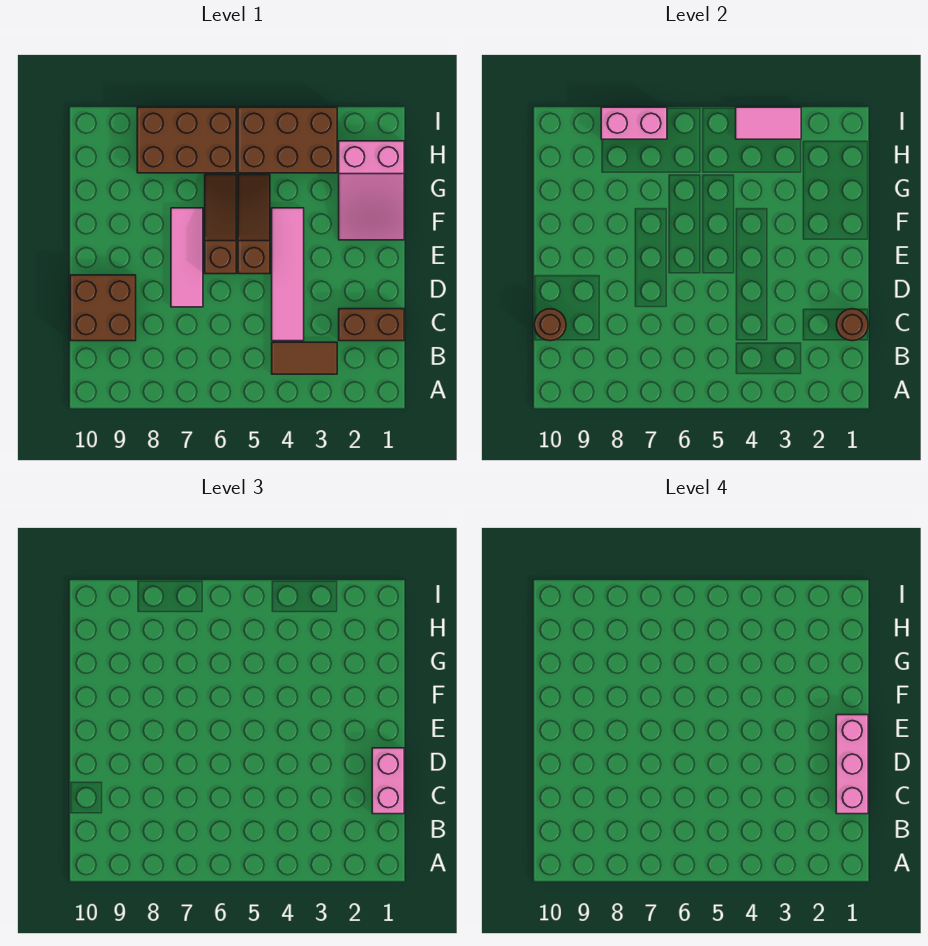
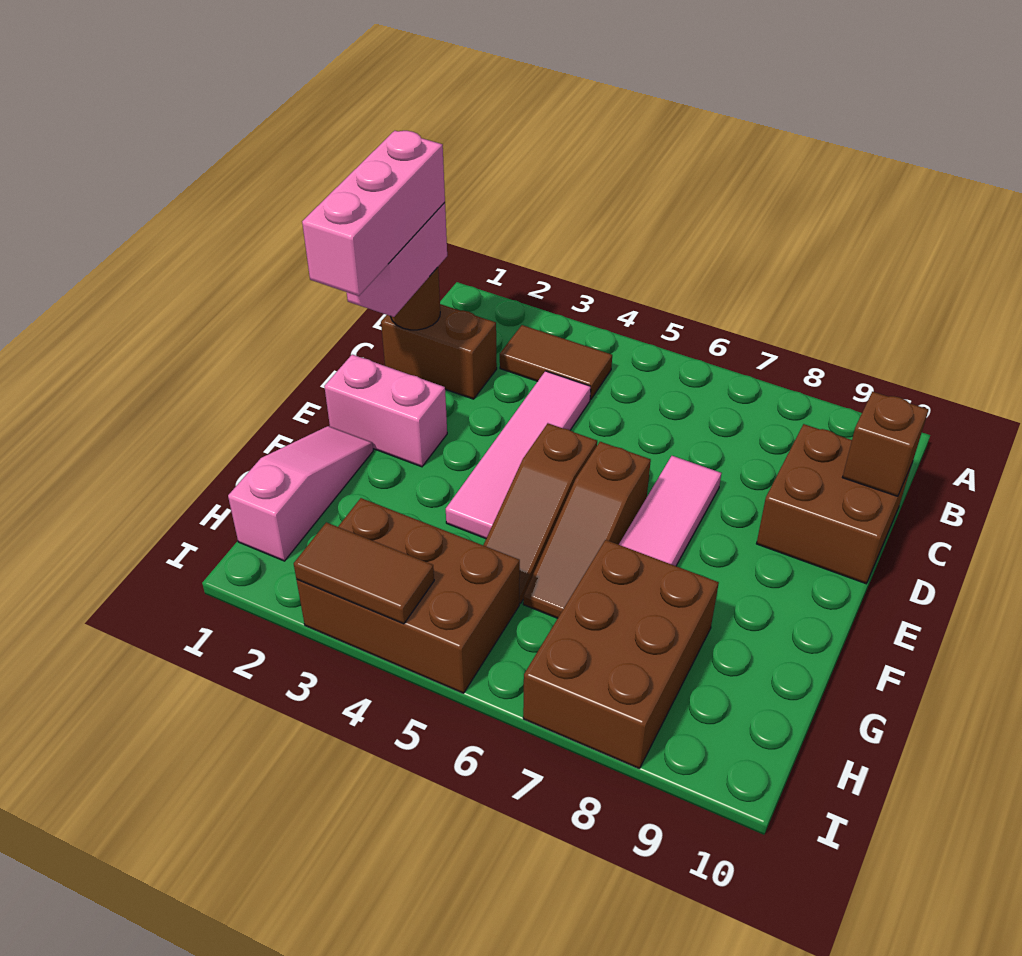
brown round brick C10 level 2 -> brown brick C10 level 2
pink slope F1:H2 level 1 top H -> pink slope F1:H1 level 1 top H
brown brick H6:I8 level 1 -> brown brick G7:I8 level 1
pink tile I3:I4 level 2 -> brown tile I3:I4 level 2
pink brick I7:I8 level 2 -> pink brick E1:E2 level 1

